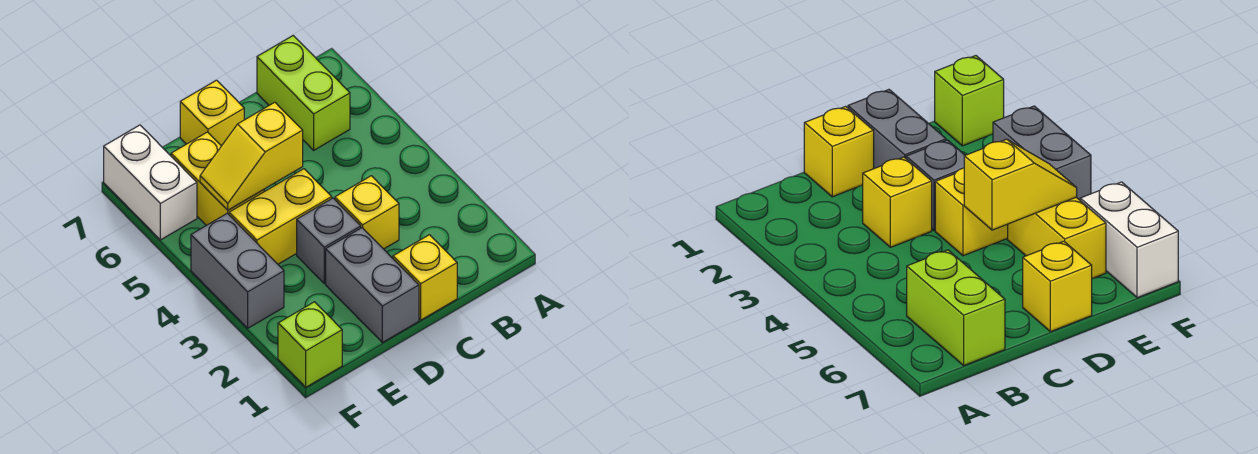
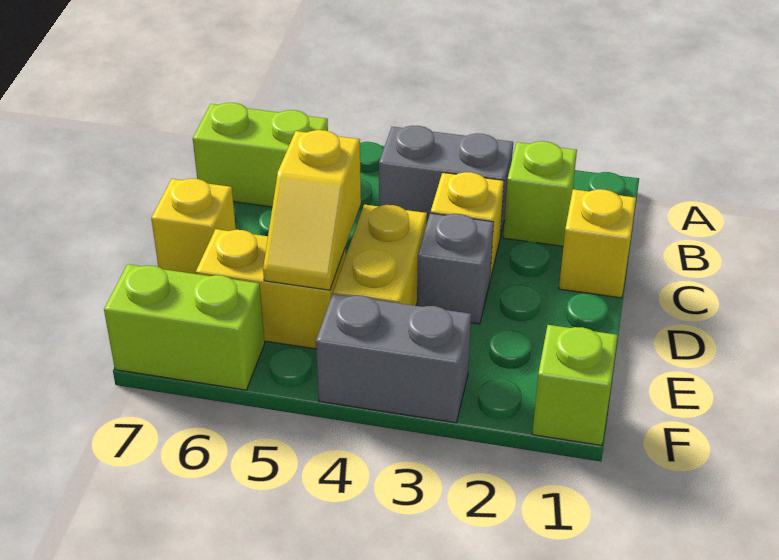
none -> lime brick B2 level 1
grey brick D1:D2 level 1 -> grey brick B3:B4 level 1
white brick F6:F7 level 1 -> lime brick F6:F7 level 1

